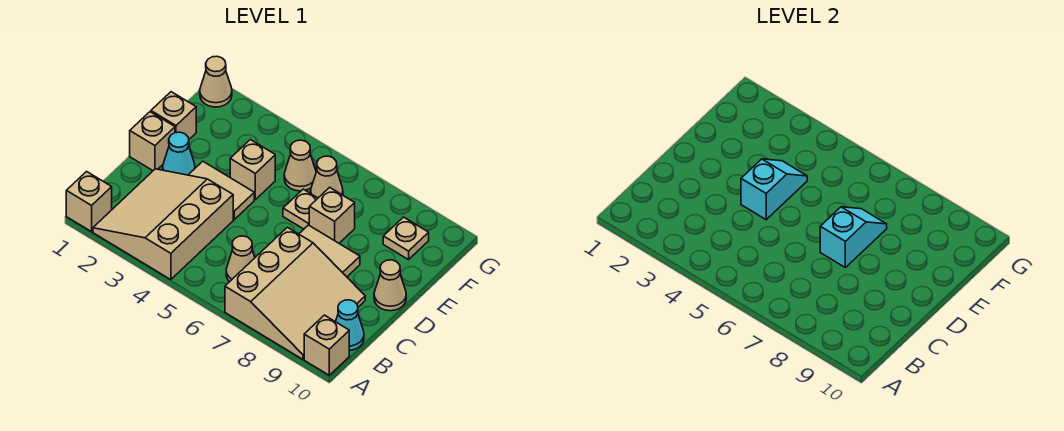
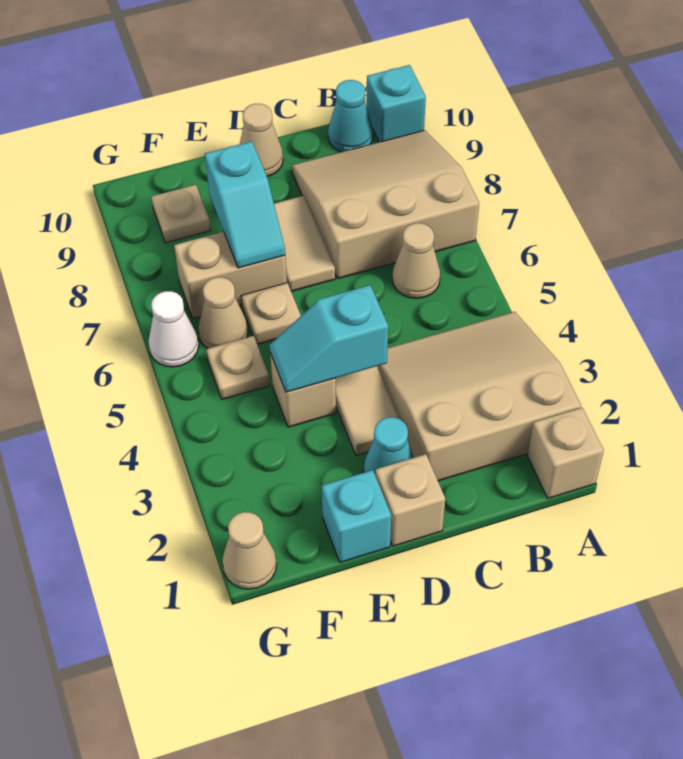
tan slope A2:C4 level 1 top 4 -> tan slope A2:C4 level 1 top 2
tan brick A10 level 1 -> cyan brick A10 level 1
cyan slope D7:E7 level 2 top D -> cyan slope E7:E8 level 2 top 8
tan brick E1 level 1 -> cyan brick E1 level 1
tan brick E7 level 1 -> tan brick E7:F7 level 1
tan cone F5 level 1 -> tan plate F5 level 1
none -> white cone G6 level 1

